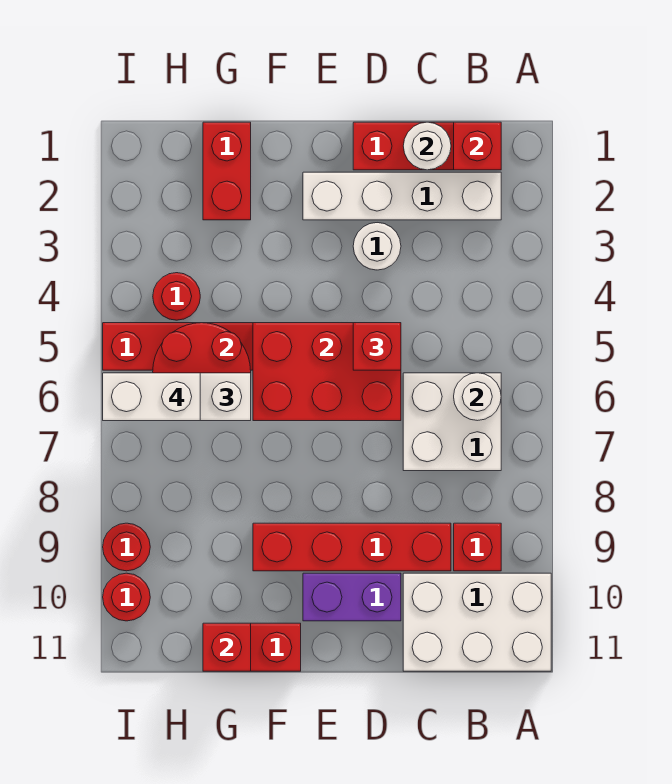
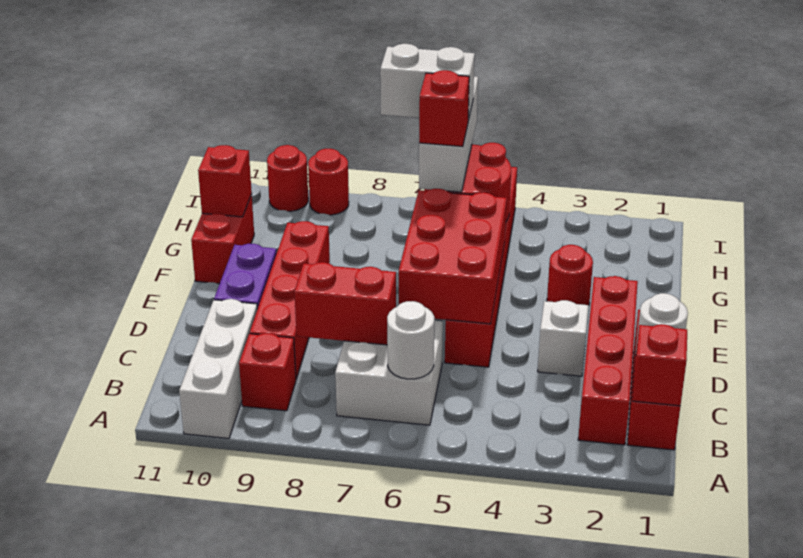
white brick A10:C11 level 1 -> white brick A10:C10 level 1
white brick B2:E2 level 1 -> red brick B2:E2 level 1
white round brick D3 level 1 -> white brick D3 level 1
red brick D5 level 3 -> red brick G6 level 4
red brick G1:G2 level 1 -> red brick C7:C8 level 2
red round brick H4 level 1 -> red round brick F3 level 1
white brick H6:I6 level 4 -> white brick H6:H7 level 4

